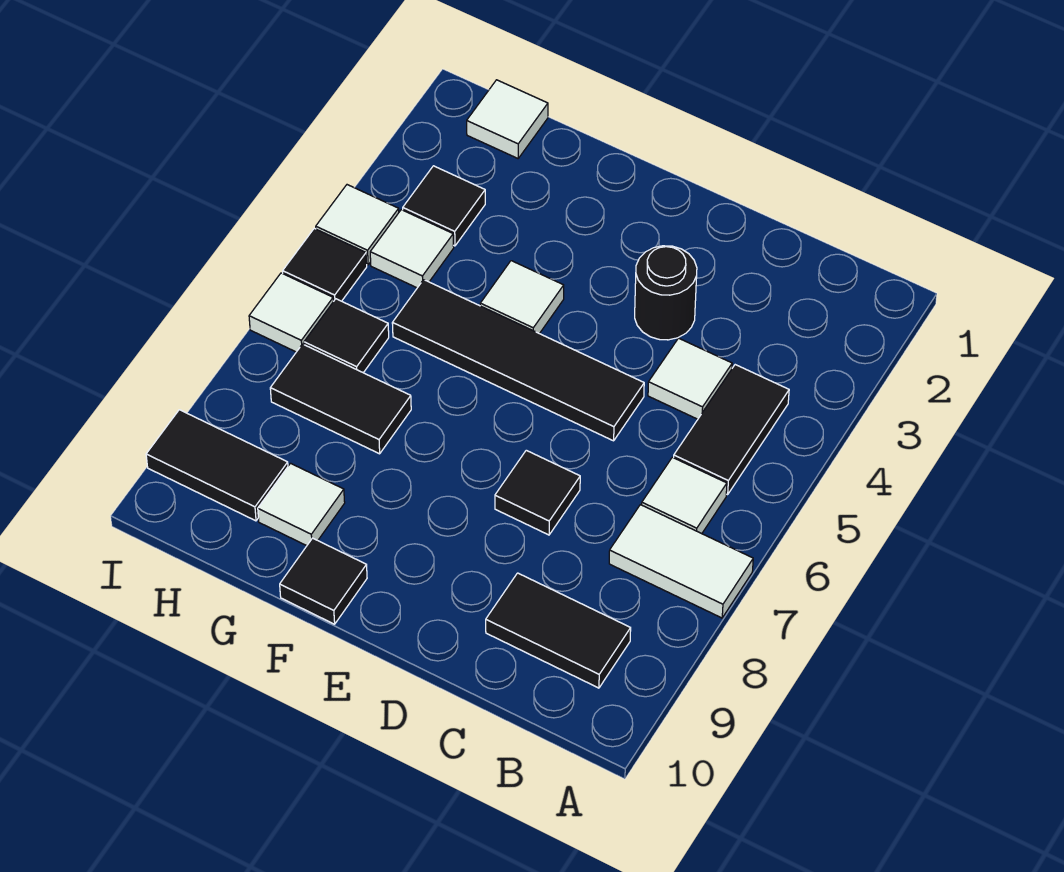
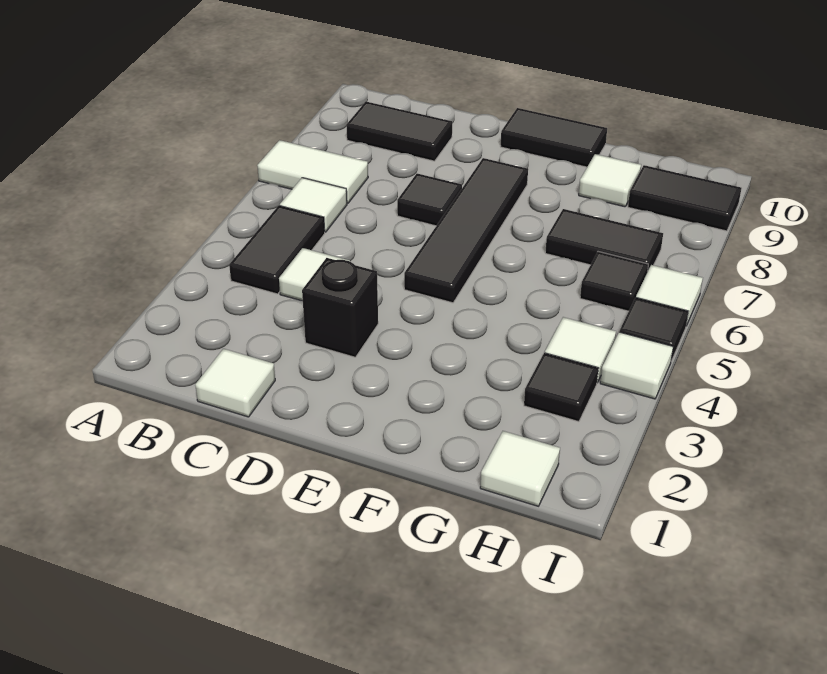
black round brick D3 level 1 -> black brick D3 level 1
black tile D5:G5 level 1 -> black tile E5:E8 level 1
white tile F4 level 1 -> white tile C1 level 1
black tile F10 level 1 -> black tile E10:F10 level 1

